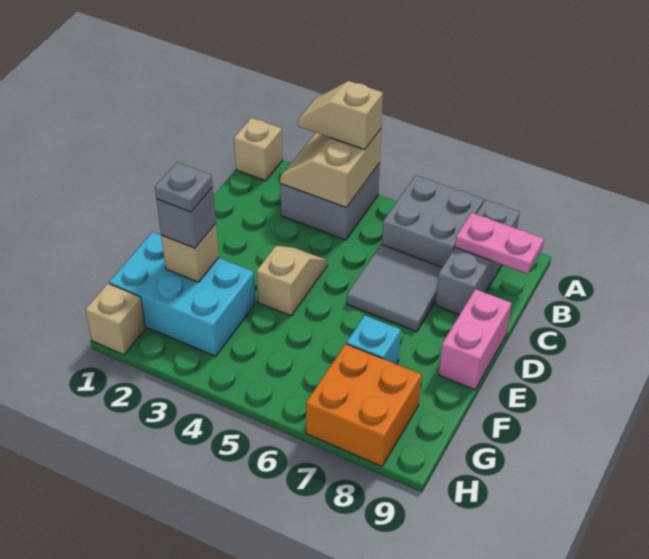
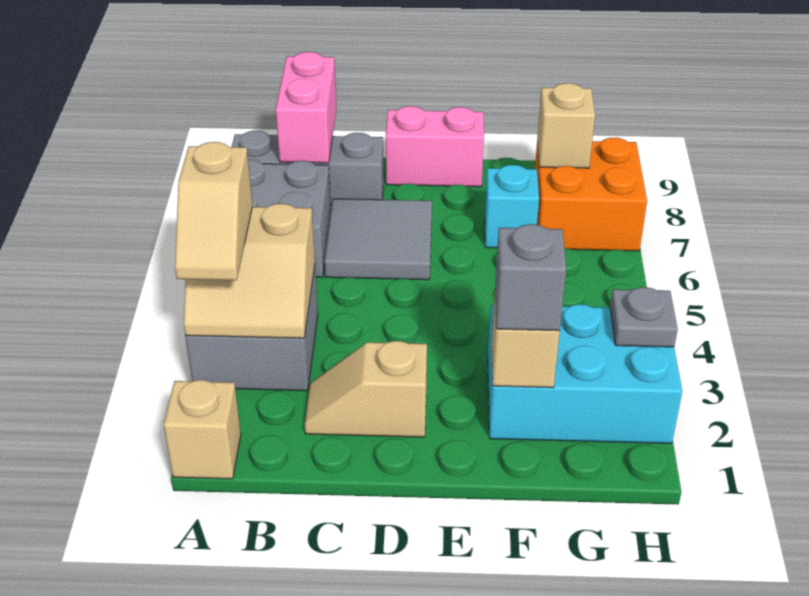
pink plate B8:B9 level 2 -> pink brick B8:B9 level 2
tan slope D4:E4 level 1 top E -> tan slope C2:D2 level 1 top D
cyan brick F1:G3 level 1 -> cyan brick F2:H3 level 1
grey plate F2 level 4 -> grey plate H3 level 2
tan brick H1 level 1 -> tan brick G8 level 2

